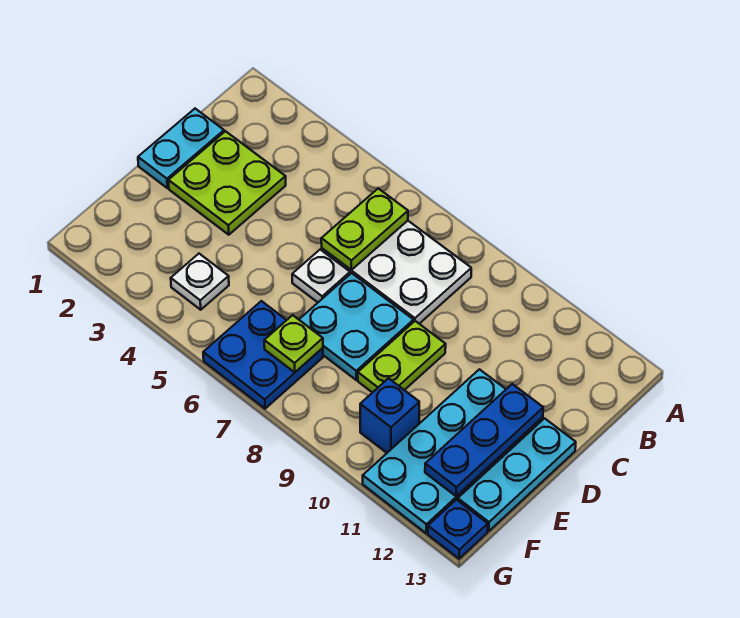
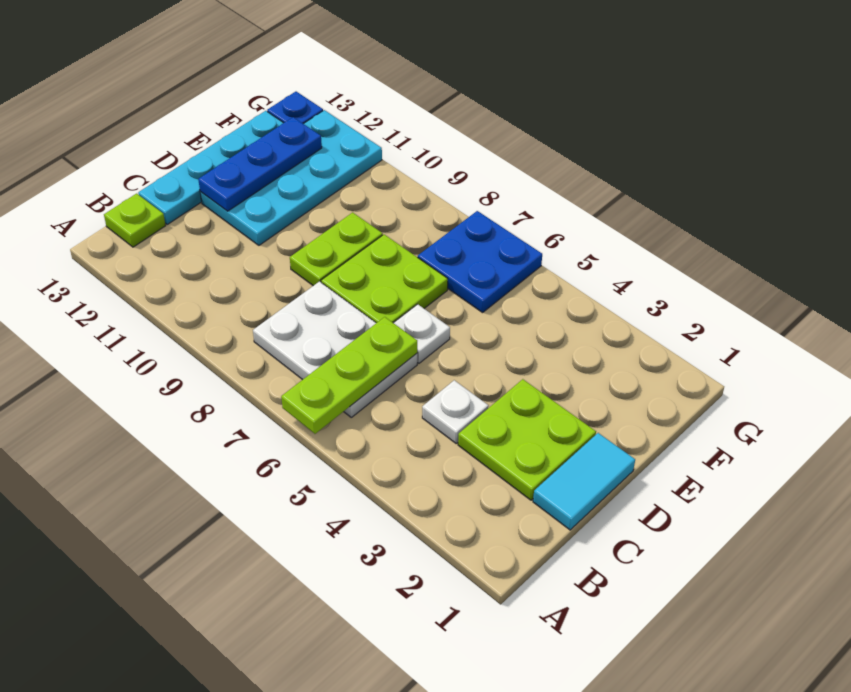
lime plate B6:C6 level 2 -> lime plate A6:C6 level 2
cyan plate C1:D1 level 1 -> cyan tile C1:D1 level 1
cyan plate D7:E8 level 1 -> lime plate D7:E8 level 1
cyan plate D13:F13 level 1 -> cyan plate C13:F13 level 1
white plate F4 level 1 -> white plate C4 level 1
lime plate F7 level 2 -> lime plate B13 level 1
blue brick F10 level 1 -> none

